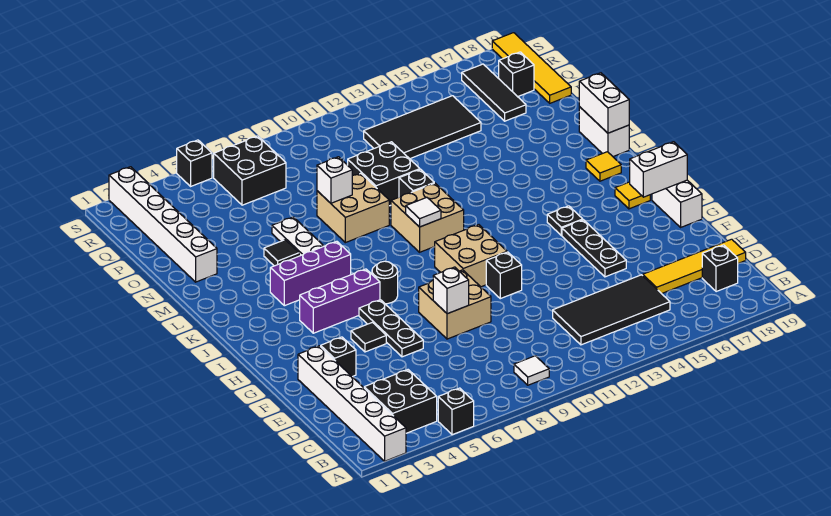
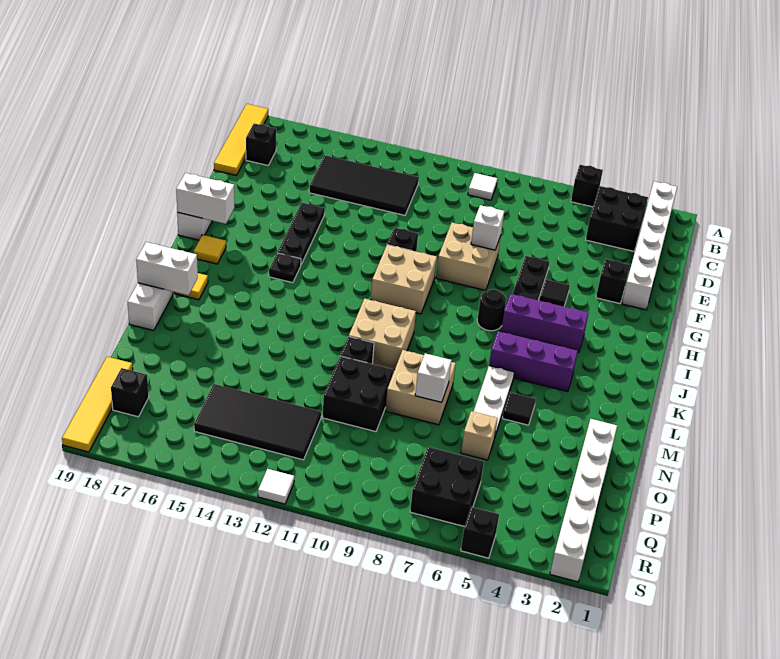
yellow tile D16:D19 level 1 -> yellow tile A19:D19 level 1
white tile K10 level 2 -> white tile S12 level 1
white brick L19:M19 level 2 -> white brick L18:L19 level 2
none -> tan brick O6 level 1
black tile P17:R17 level 1 -> none

